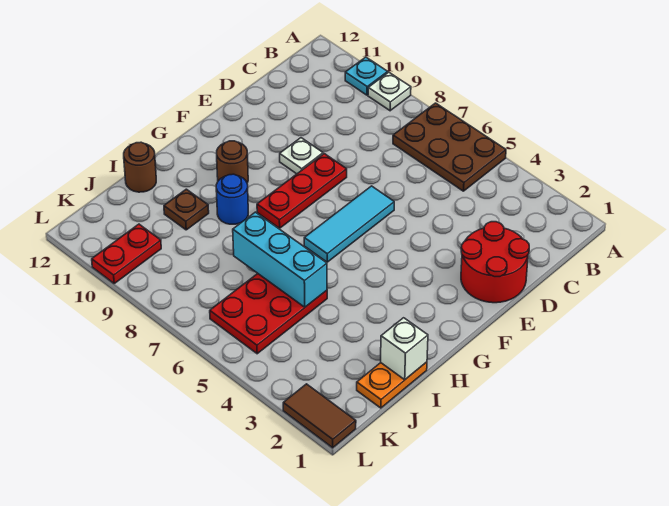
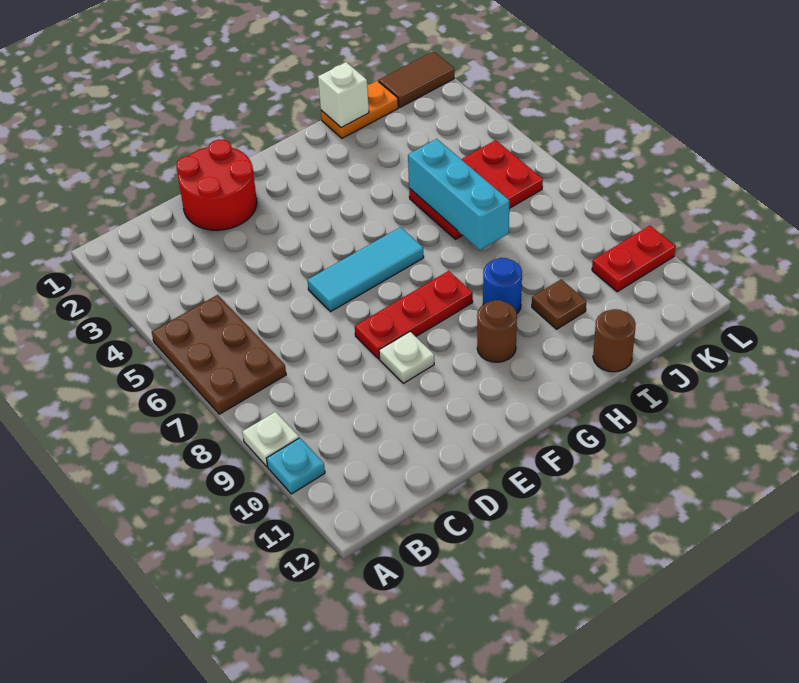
brown tile L1:L2 level 1 -> brown tile K1:L1 level 1

